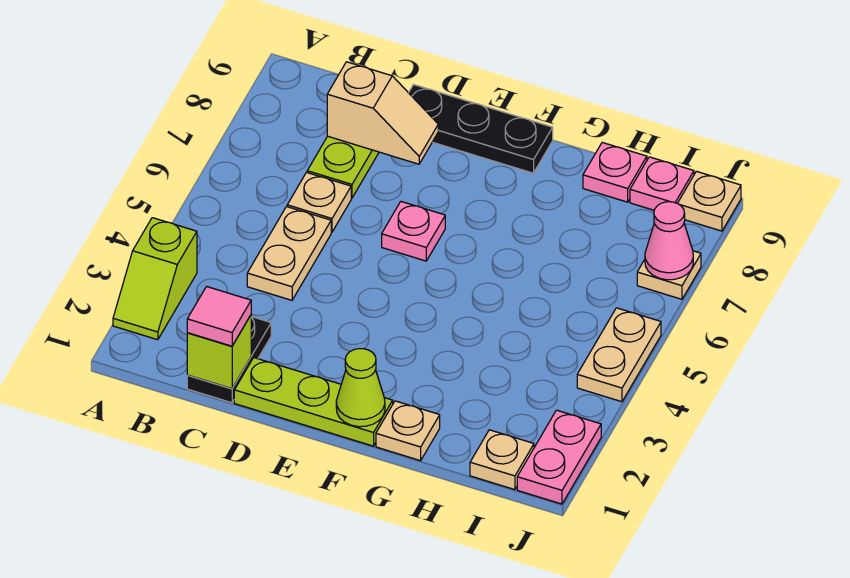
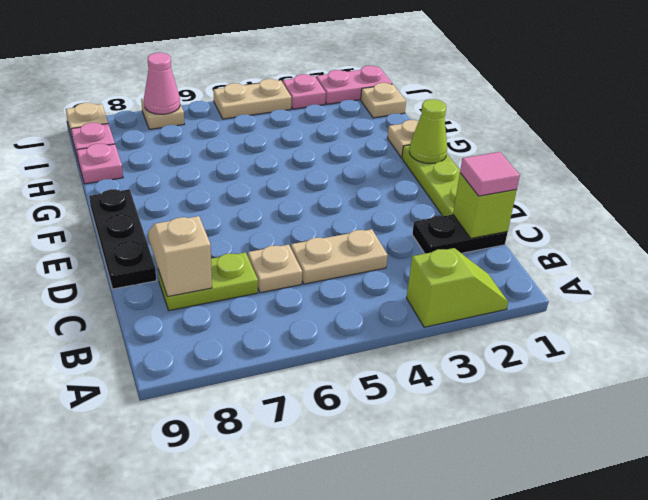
pink plate E6 level 1 -> pink plate J3 level 1

